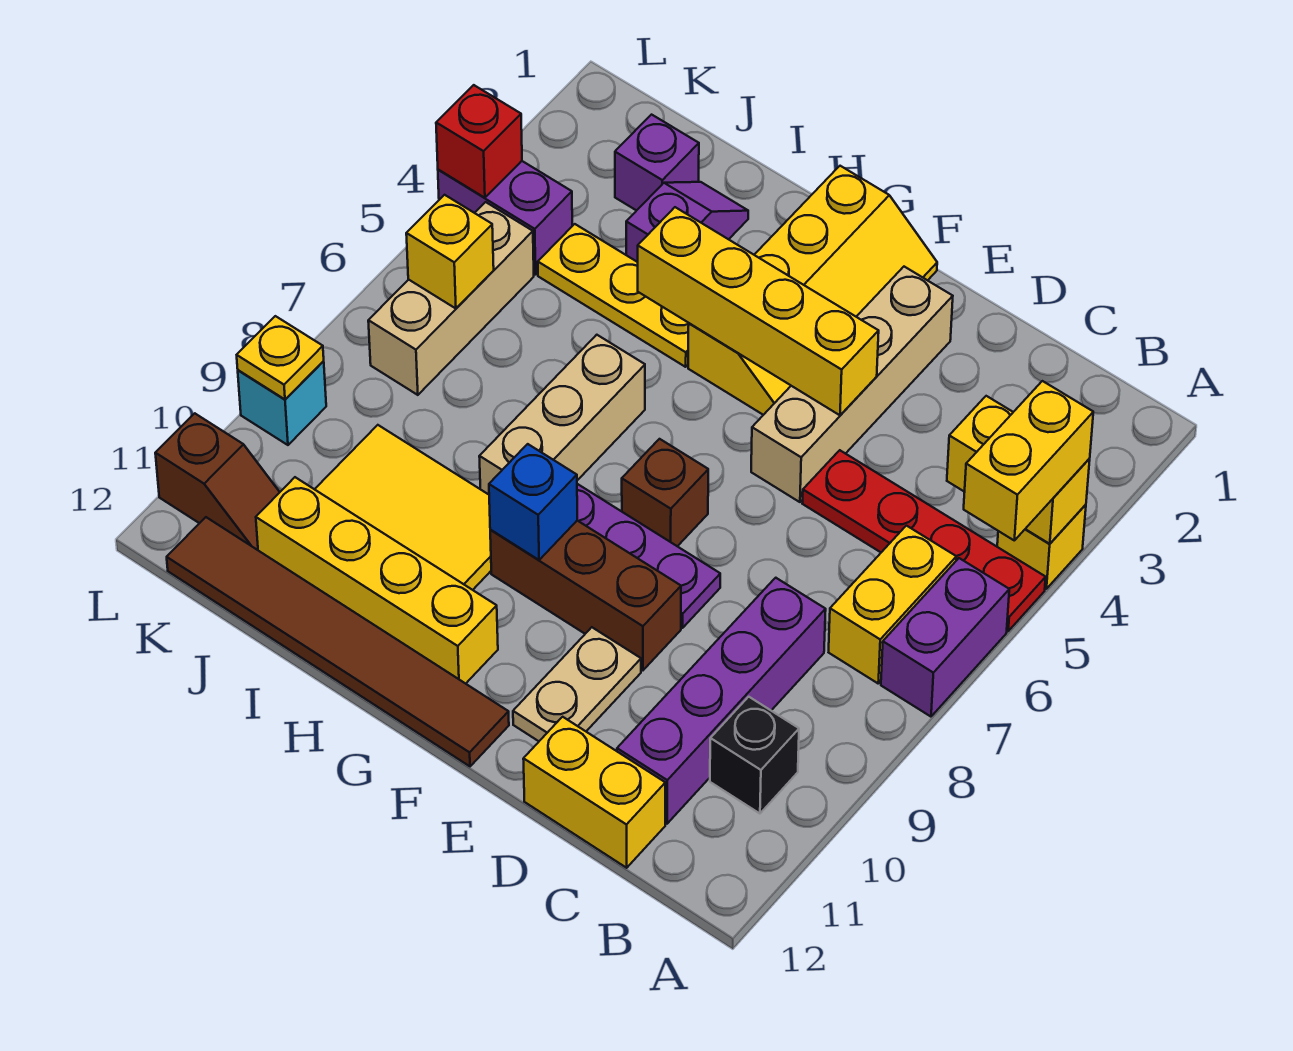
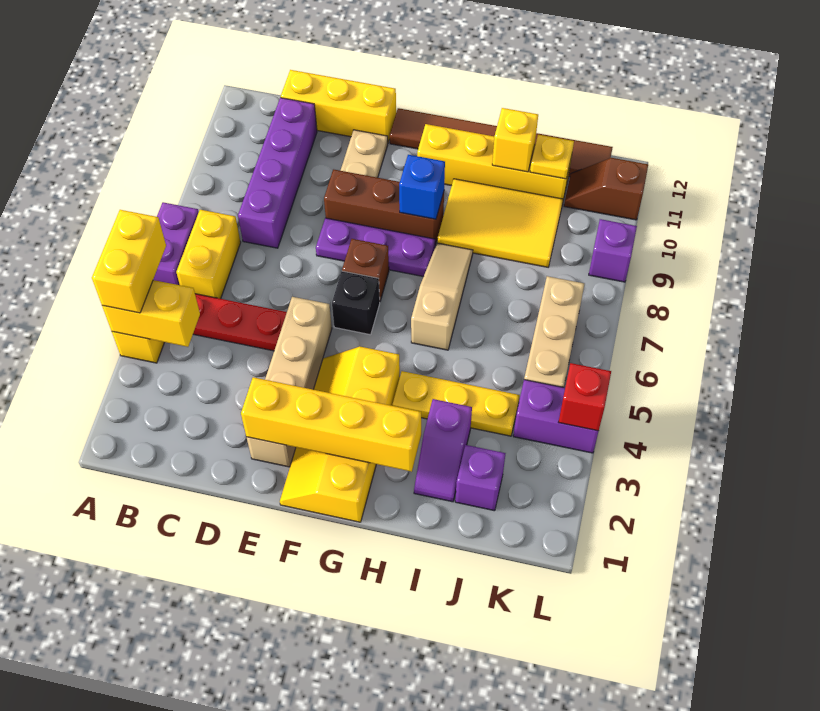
black brick B10 level 1 -> black brick F6 level 1
yellow brick C12:D12 level 1 -> yellow brick C12:E12 level 1
yellow brick E4:H4 level 2 -> yellow brick E2:H2 level 2
tan brick H6:H8 level 1 -> tan slope H6:H8 level 1 top 6
yellow brick K6 level 2 -> yellow brick I11 level 2
cyan brick L9 level 1 -> purple brick L9 level 1
yellow plate L9 level 2 -> yellow plate J11 level 2

